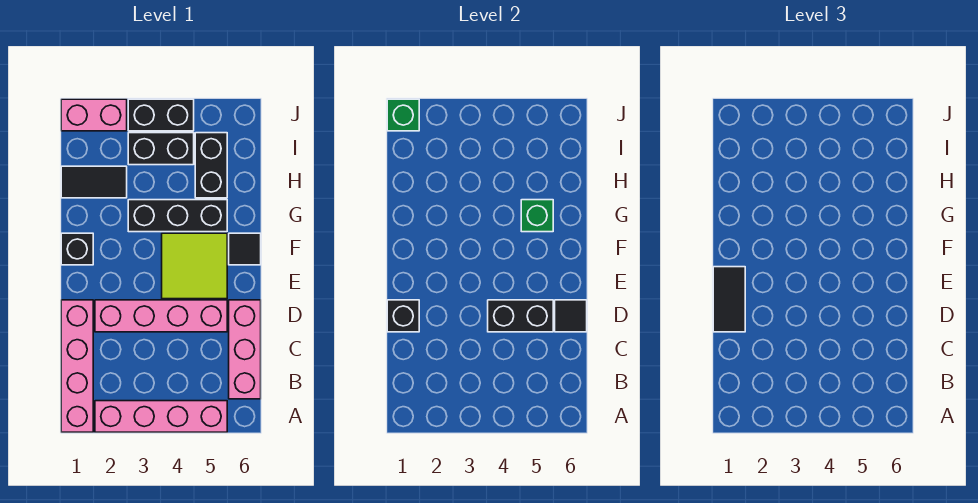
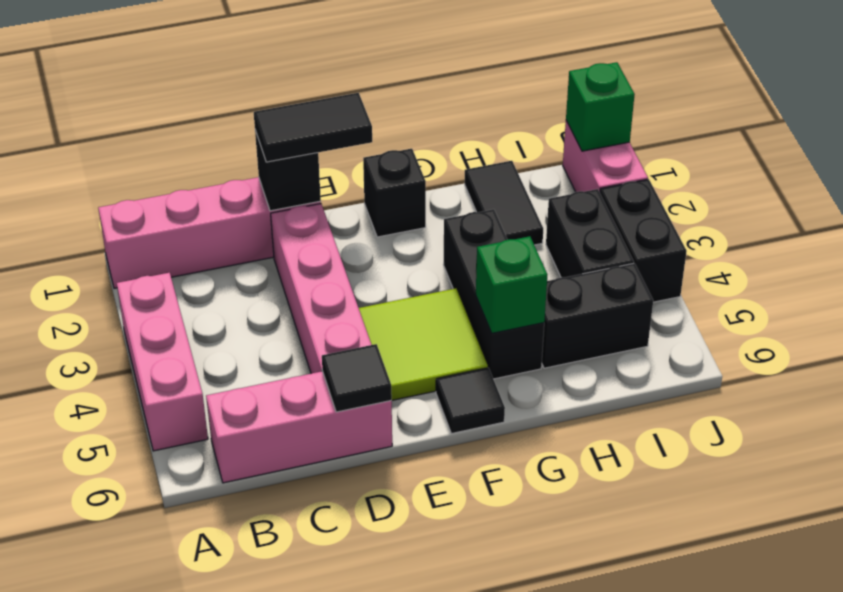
pink brick A2:A5 level 1 -> pink brick A3:A5 level 1
black brick D4:D5 level 2 -> none

